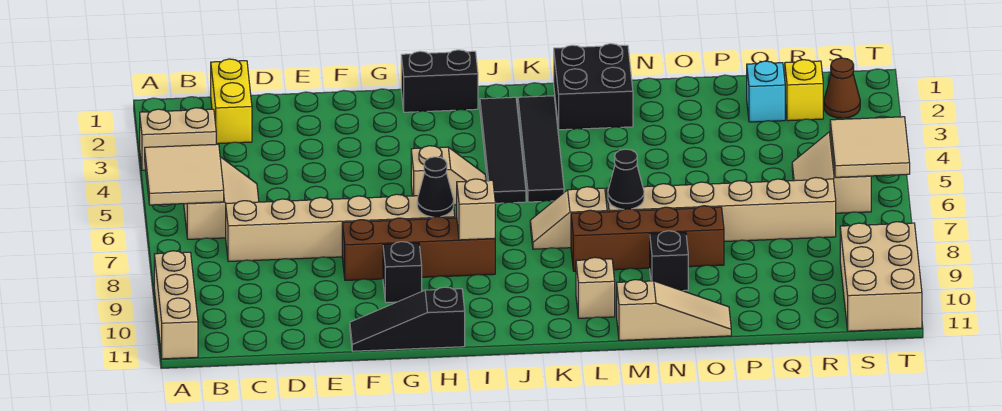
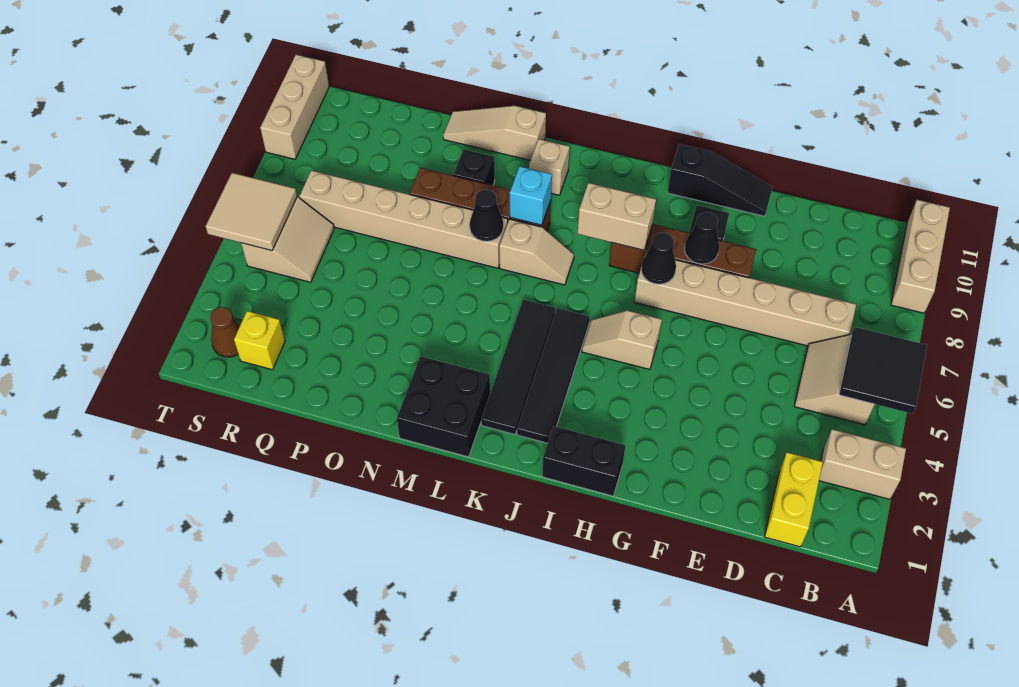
tan tile A5:B6 level 2 -> black tile A5:B6 level 2
none -> black cone G8 level 2
tan brick I8 level 2 -> tan brick I8:J8 level 2
cyan brick Q2 level 1 -> cyan brick L8 level 2
tan brick S9:T11 level 1 -> tan brick T9:T11 level 1

